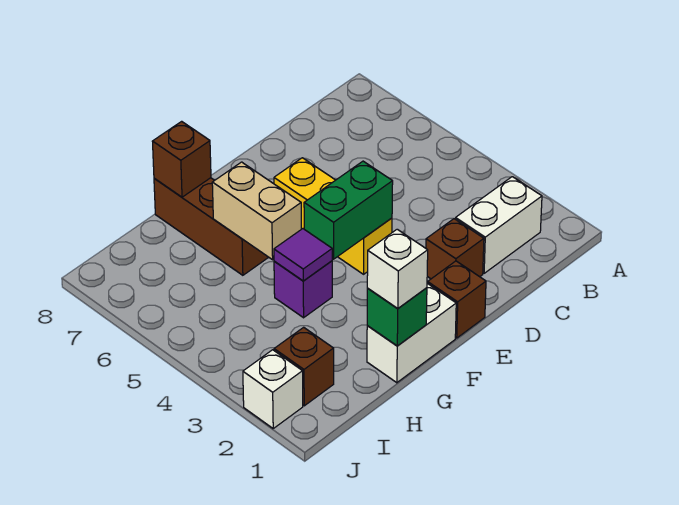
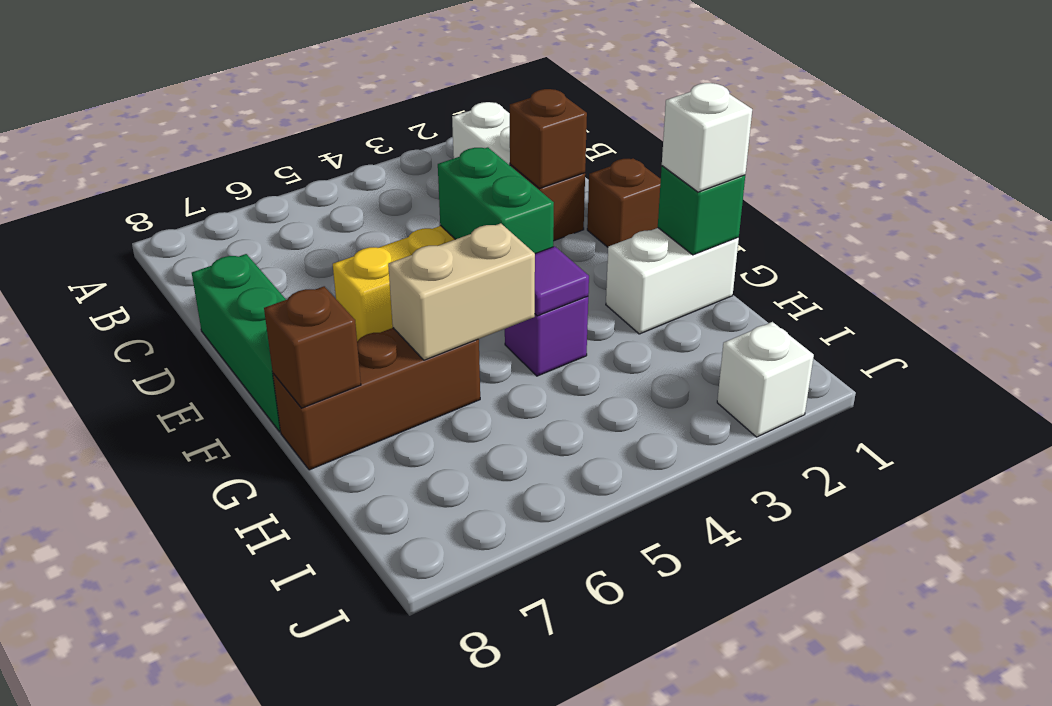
none -> green brick D8:F8 level 1
white brick F1:G1 level 1 -> white brick G1:G2 level 1
brown brick I2 level 1 -> brown brick D2 level 2

